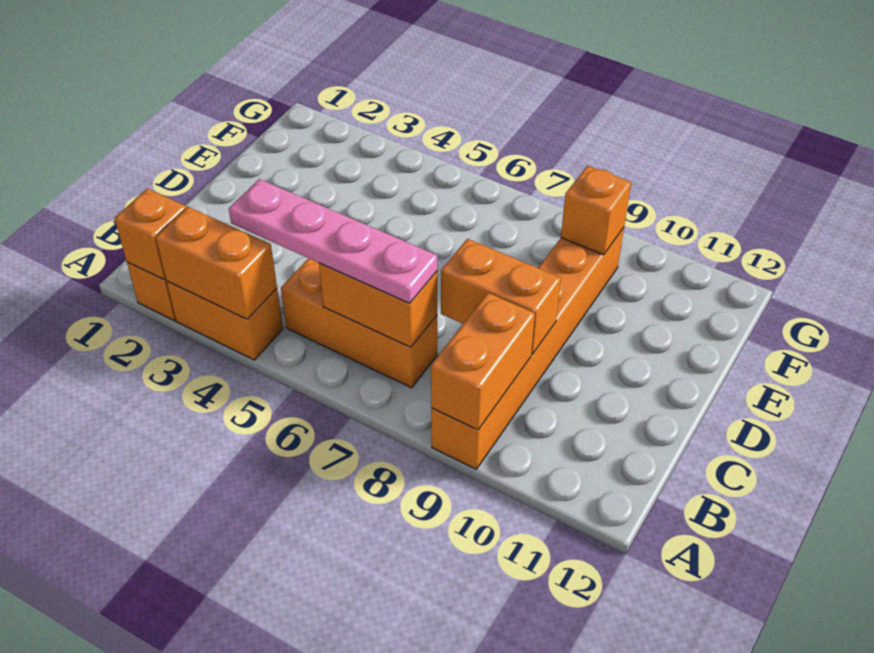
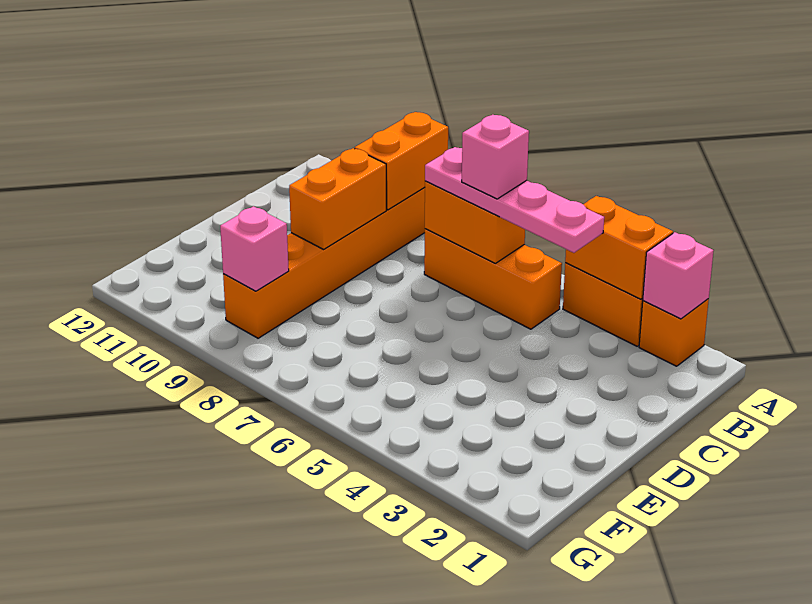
orange brick A2 level 2 -> pink brick A2 level 2
none -> pink brick B6 level 4
orange brick C8:C9 level 2 -> orange brick C9:D9 level 2
orange brick F9 level 2 -> pink brick F9 level 2

